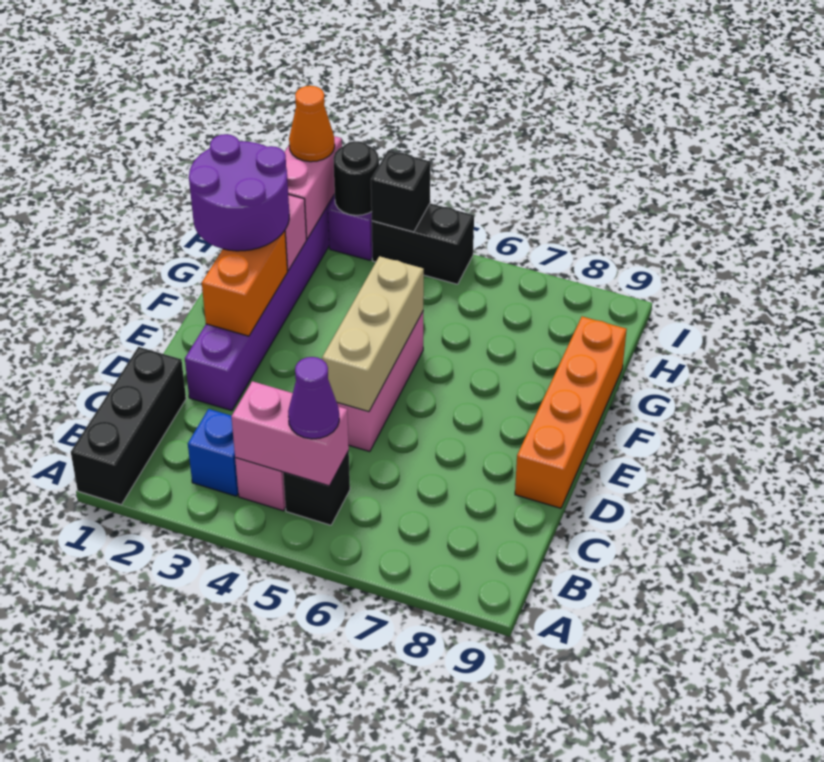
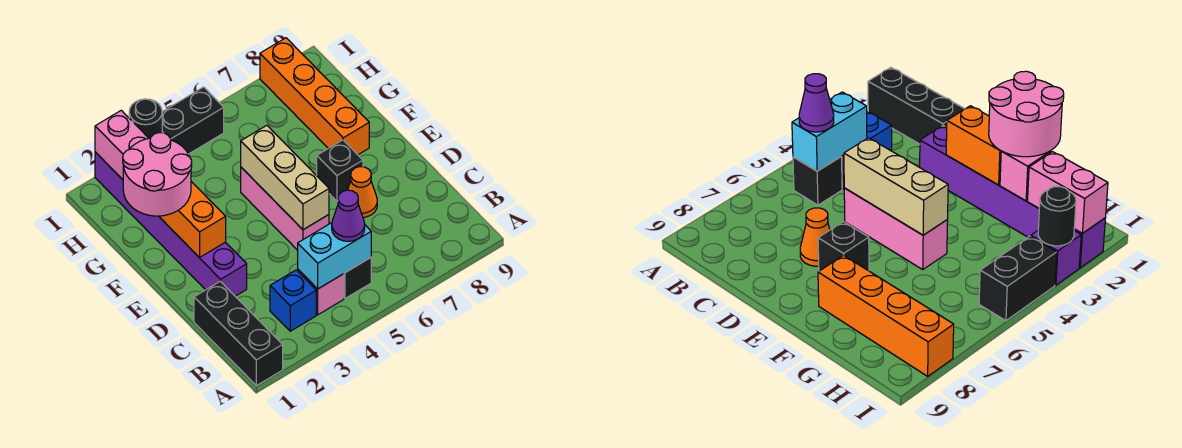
pink brick B4:B5 level 2 -> cyan brick B4:B5 level 2
orange brick D9:G9 level 1 -> orange brick F8:I8 level 1
purple round brick F1:G2 level 3 -> pink round brick F1:G2 level 3
orange cone I2 level 3 -> orange cone D7 level 1
black brick I4 level 2 -> black brick E7 level 1

